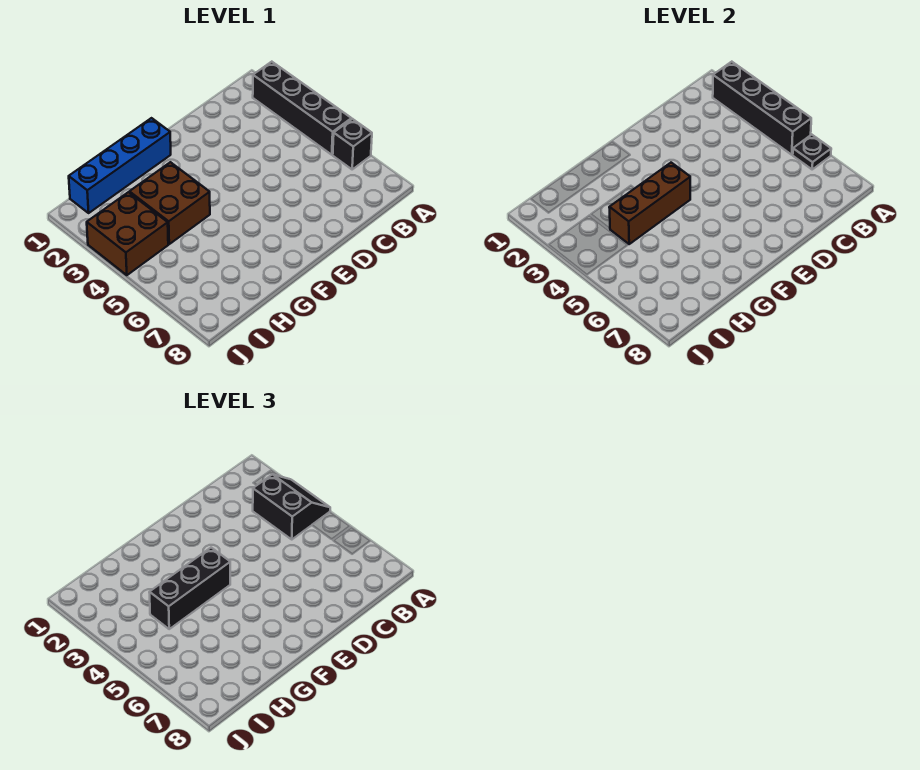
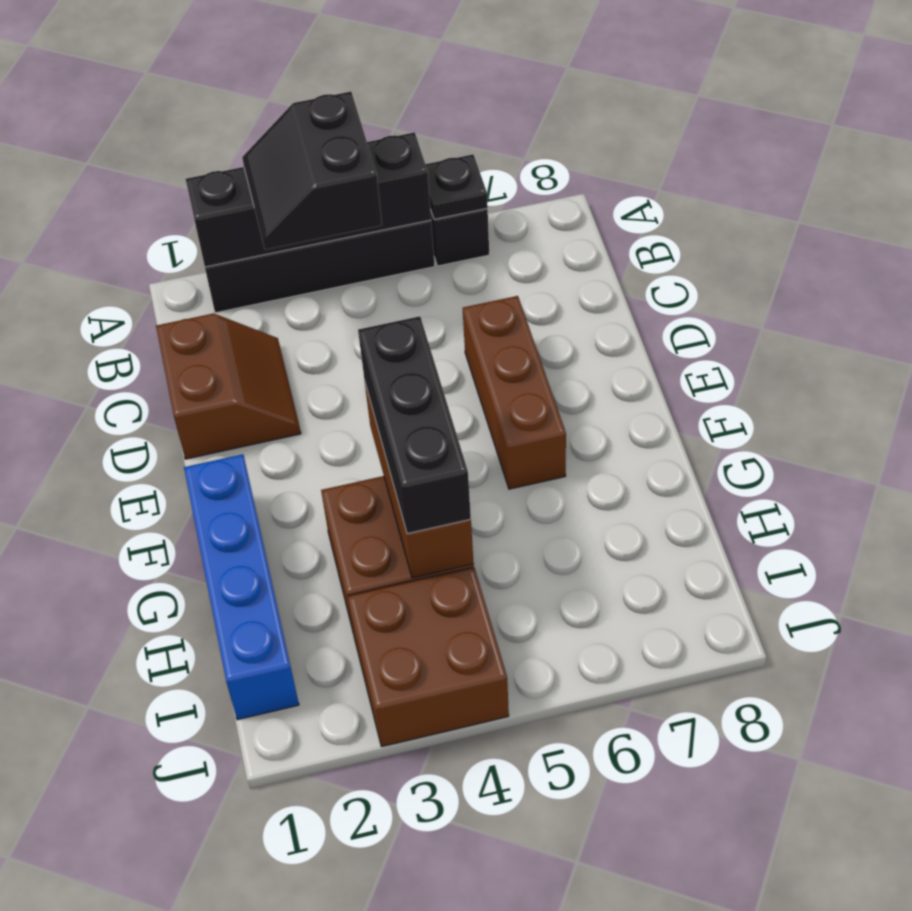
black slope A3:B4 level 3 top B -> black slope A3:B4 level 3 top 4
none -> brown slope C1:D2 level 1 top 1
none -> brown brick D6:F6 level 1

